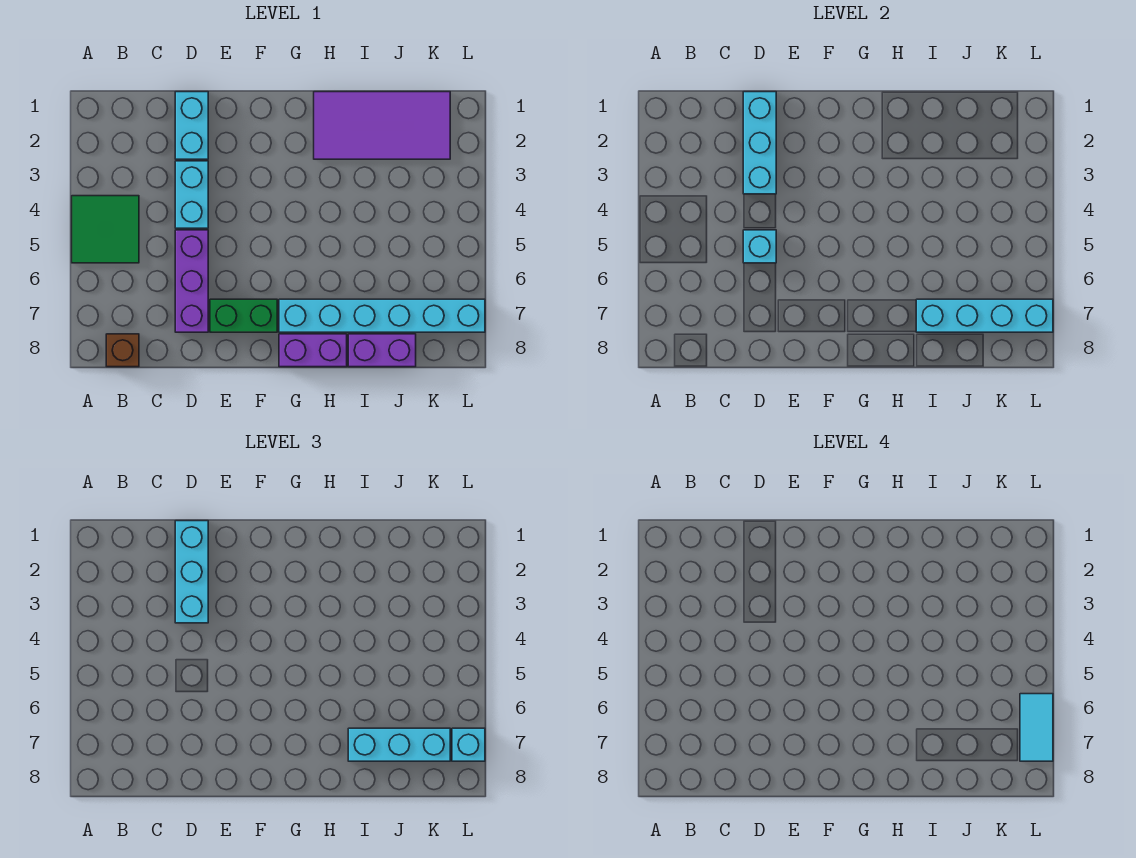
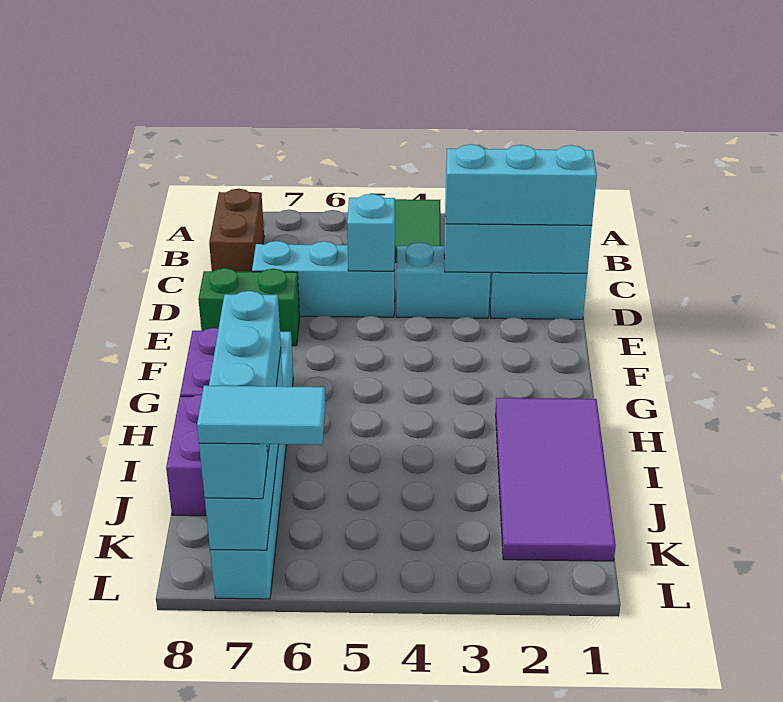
brown brick B8 level 1 -> brown brick B8:C8 level 1
purple brick D5:D7 level 1 -> cyan brick D5:D7 level 1
green brick E7:F7 level 1 -> green brick E7:E8 level 1

